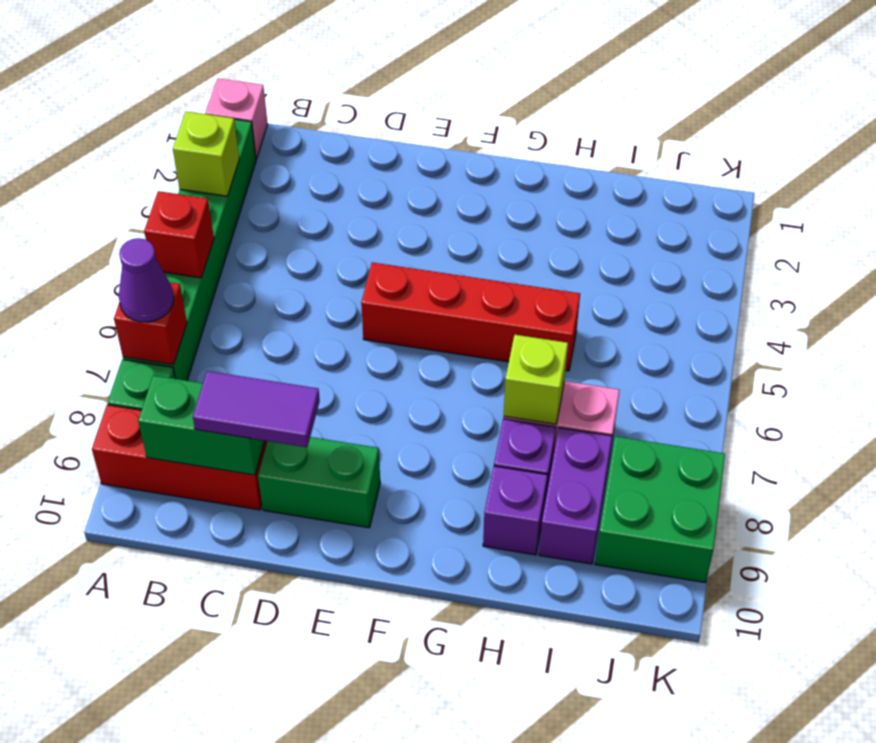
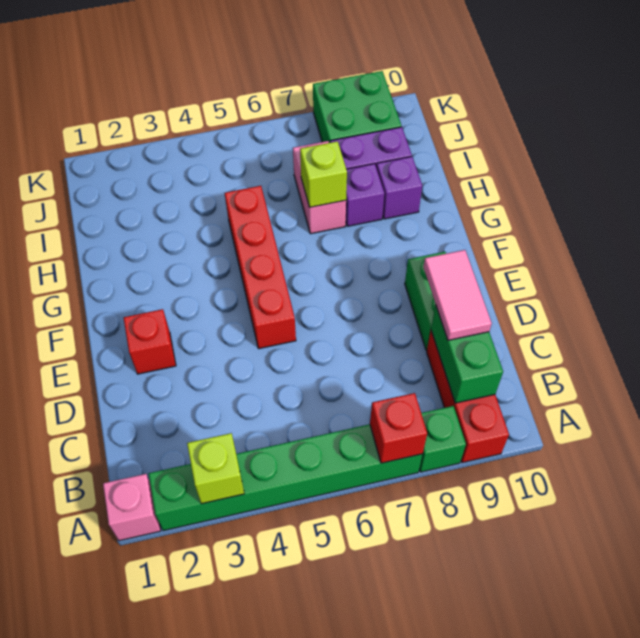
red brick A5 level 2 -> red brick E2 level 1
purple cone A7 level 3 -> none
purple tile C9:D9 level 3 -> pink tile C9:D9 level 3

